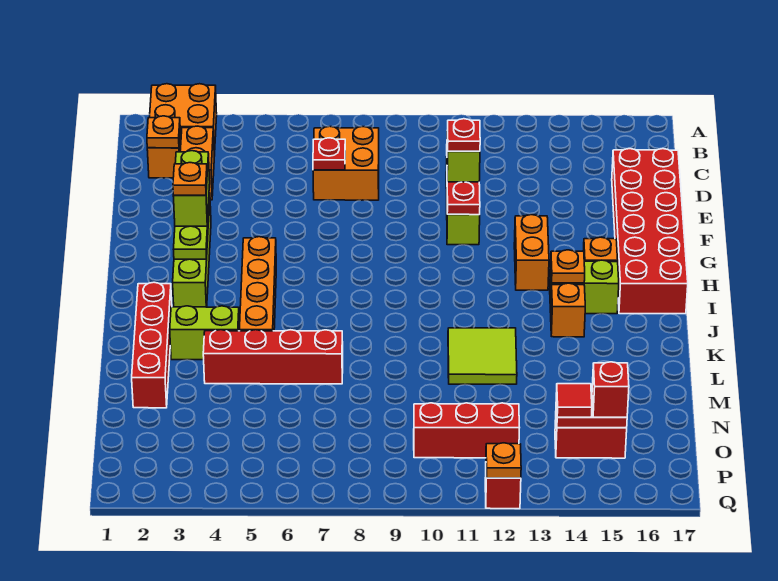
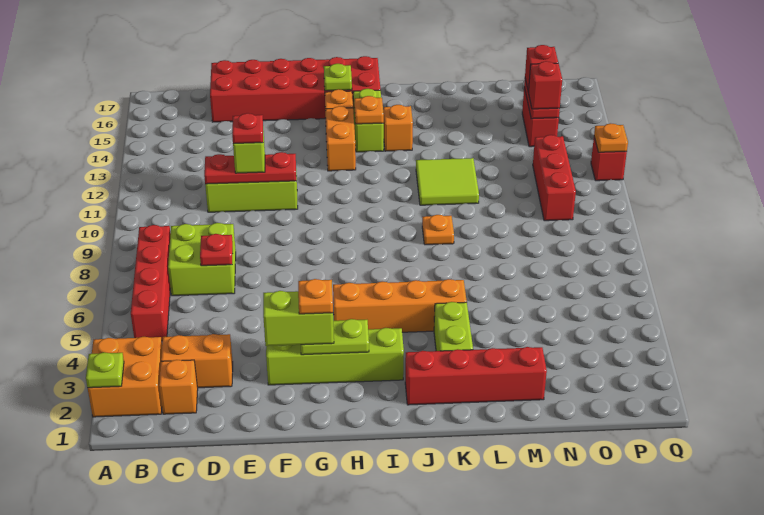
none -> lime plate A2 level 2
orange plate C2 level 2 -> orange plate K9 level 1
orange brick C7:D8 level 1 -> lime brick C7:D8 level 1
orange brick G13:H13 level 1 -> orange brick H13:H14 level 1
none -> lime plate H16 level 2
red brick L4:L7 level 1 -> red brick B5:B8 level 1
red tile O14 level 3 -> red brick O14 level 3

